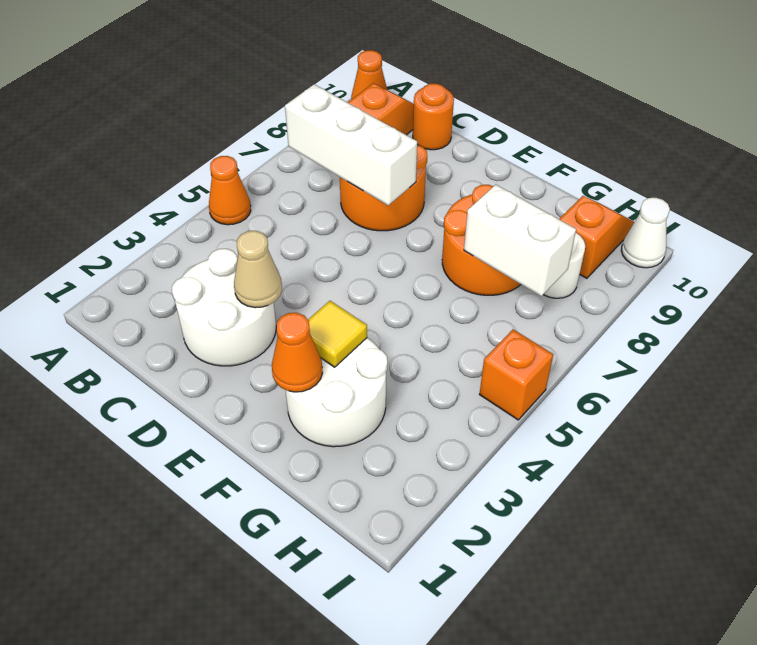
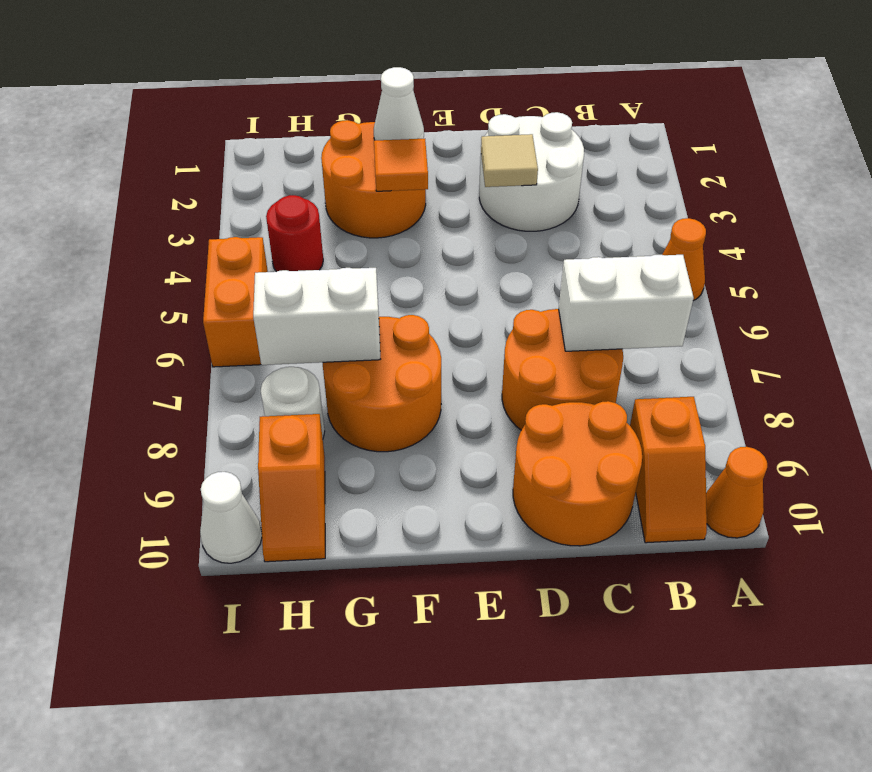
white brick B7:D7 level 2 -> white brick B7:C7 level 2
orange round brick C10 level 1 -> orange round brick C9:D10 level 1
tan cone D3 level 2 -> tan tile D3 level 2
white round brick F2:G3 level 1 -> orange round brick F2:G3 level 1
orange cone F2 level 2 -> white cone F2 level 2
yellow tile F3 level 2 -> orange tile F3 level 2
none -> red round brick H4 level 1
orange brick I5 level 1 -> orange brick I5:I6 level 1

